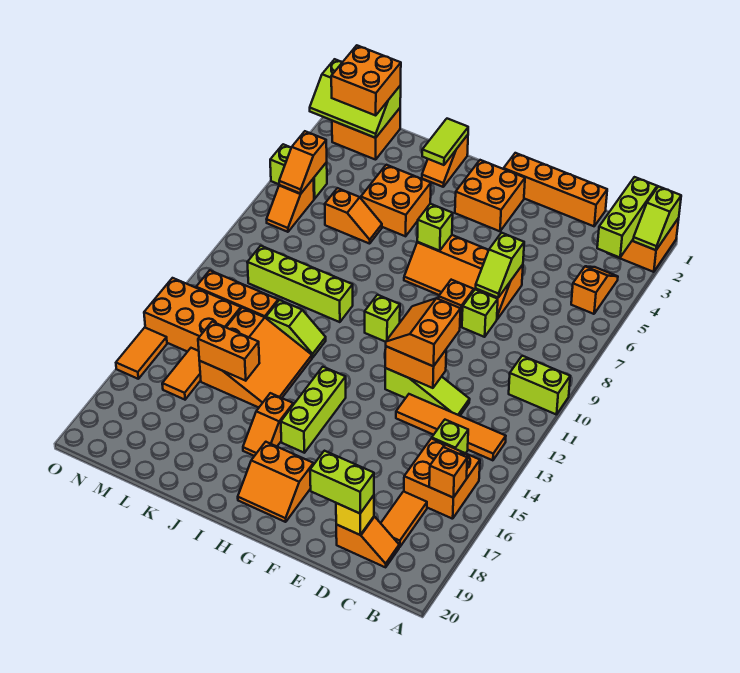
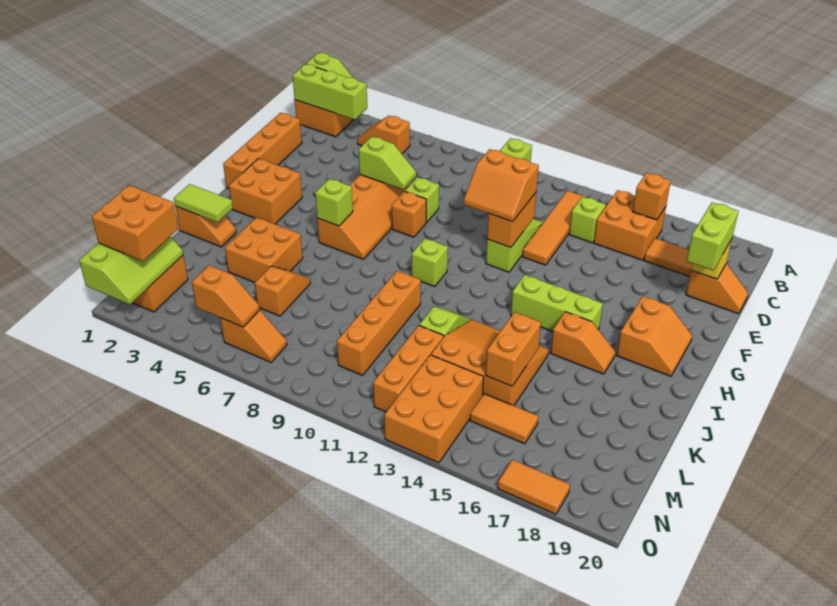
orange slope C19:D19 level 1 top D -> orange slope D19:D20 level 1 top 19
lime brick J10:M10 level 1 -> orange brick J10:M10 level 1
lime brick N5:O5 level 1 -> none
orange tile O15:O16 level 1 -> orange tile O17:O18 level 1

